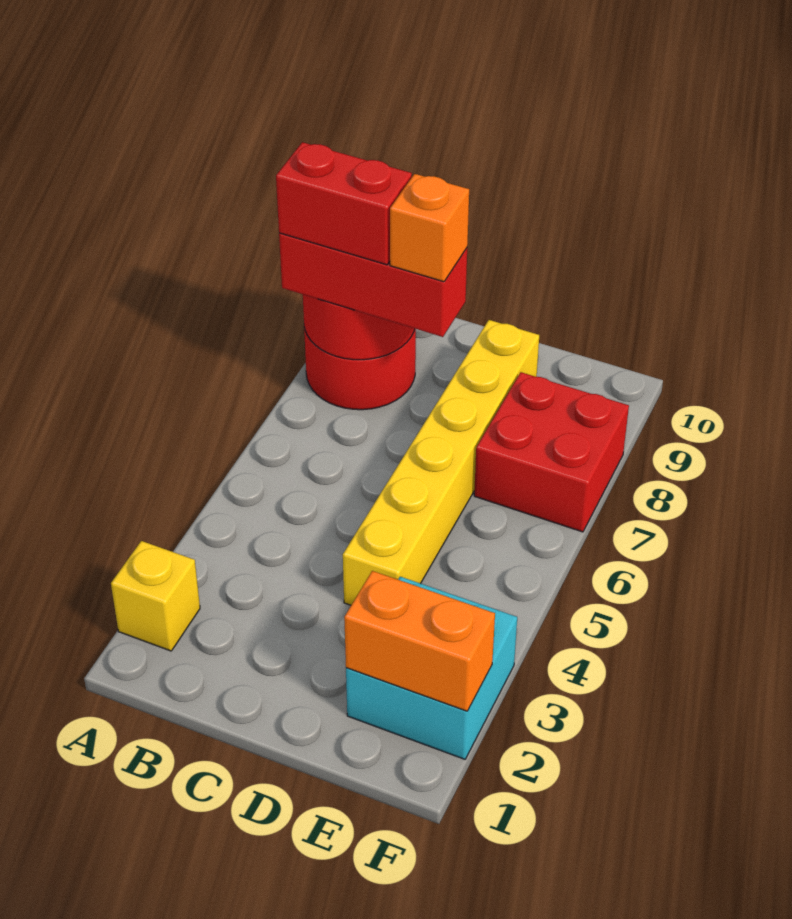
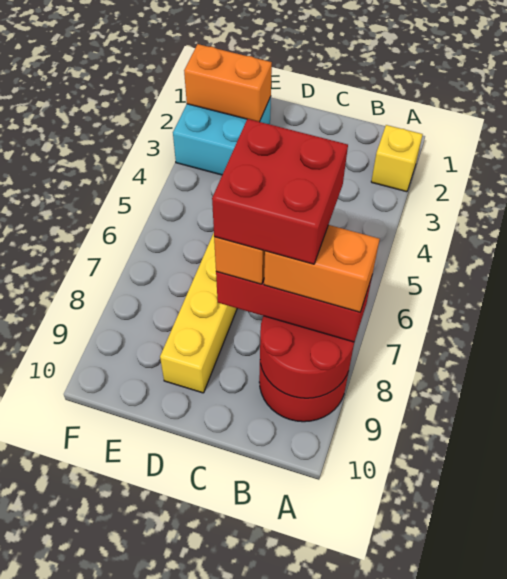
red brick A8:B8 level 4 -> orange brick A8:B8 level 4
red brick E7:F8 level 1 -> red brick B7:C8 level 5

